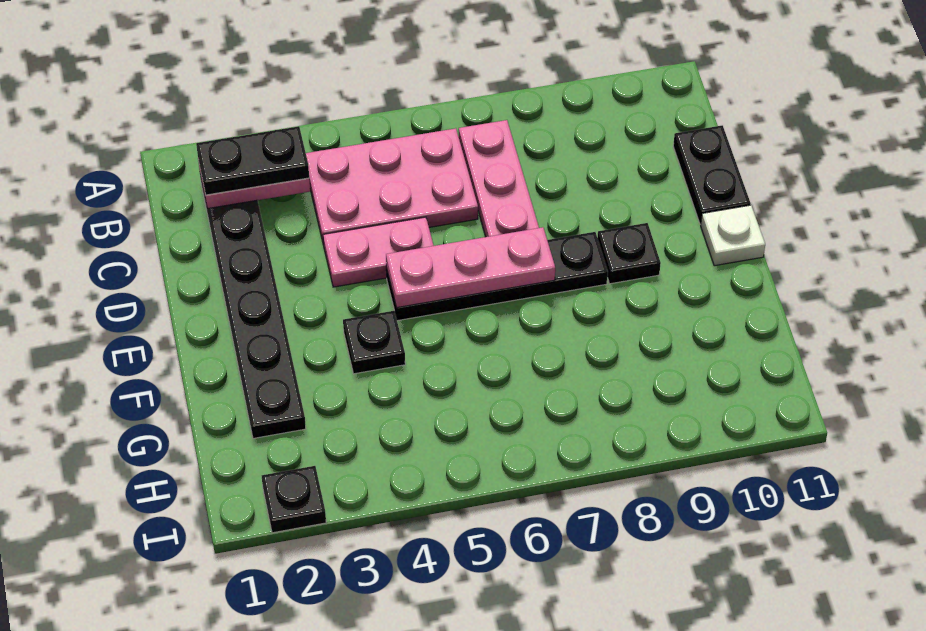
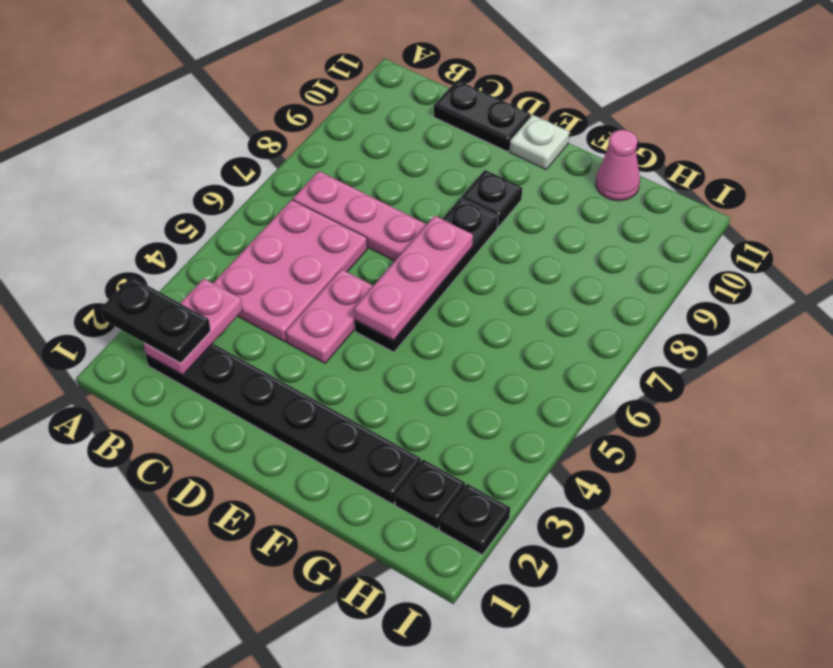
black plate B2:B3 level 3 -> black plate A2:B2 level 3
black plate F4 level 1 -> black plate H2 level 1
none -> pink cone G11 level 1

